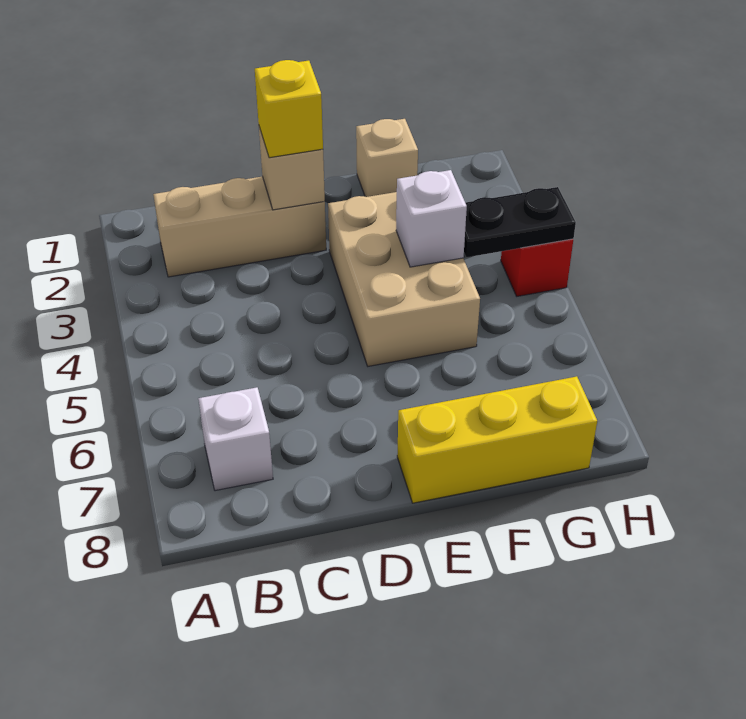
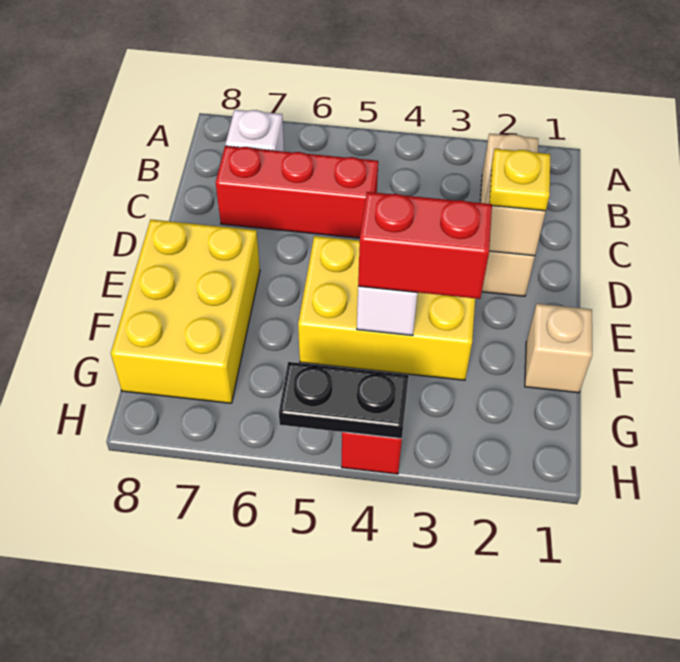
none -> red brick C5:C7 level 1
yellow brick D2 level 3 -> yellow plate D2 level 3
tan brick E3:F5 level 1 -> yellow brick E3:F5 level 1
yellow brick E8:G8 level 1 -> yellow brick E7:G8 level 1
none -> red brick F3:F4 level 3
black plate G4:H4 level 2 -> black plate H4:H5 level 2

